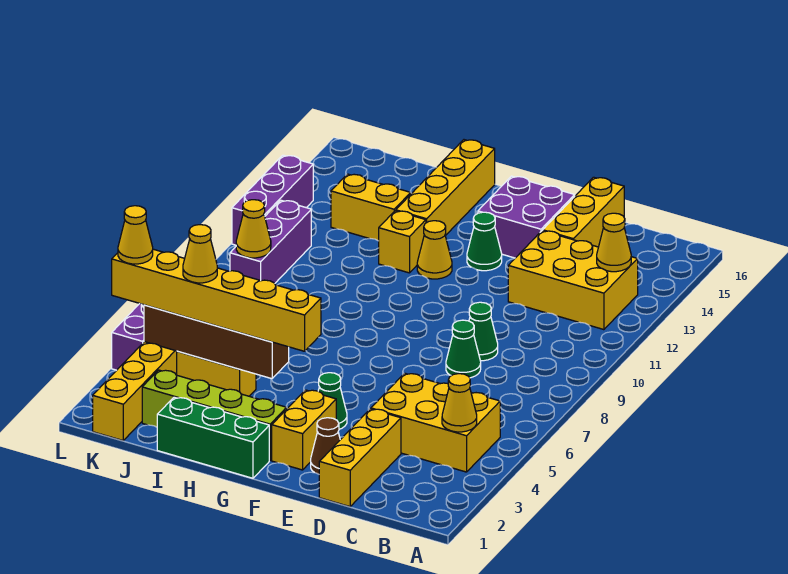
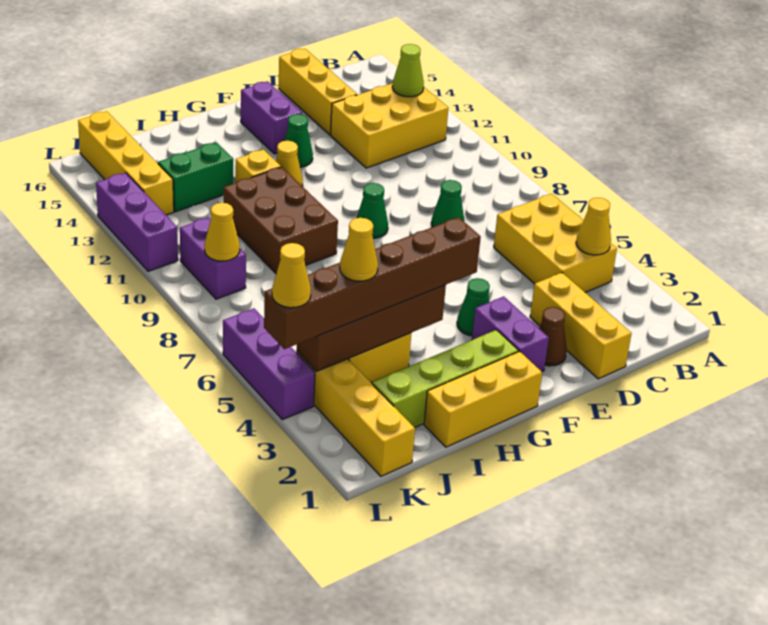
yellow brick B4:D5 level 1 -> yellow brick B4:C6 level 1
yellow cone B13 level 2 -> lime cone B13 level 2
green cone D9 level 1 -> green cone F9 level 1
purple brick E14:F15 level 1 -> purple brick F14:F15 level 1
yellow brick F2:F3 level 1 -> purple brick F2:F3 level 1
green brick G1:I1 level 1 -> yellow brick G1:I1 level 1
yellow brick G4:L4 level 3 -> brown brick G4:L4 level 3
none -> brown brick H9:I11 level 1
yellow brick H13:H16 level 1 -> yellow brick K13:K16 level 1
yellow brick I13:J13 level 1 -> green brick I13:J13 level 1
purple brick K9:K11 level 1 -> purple brick K9:K10 level 1

